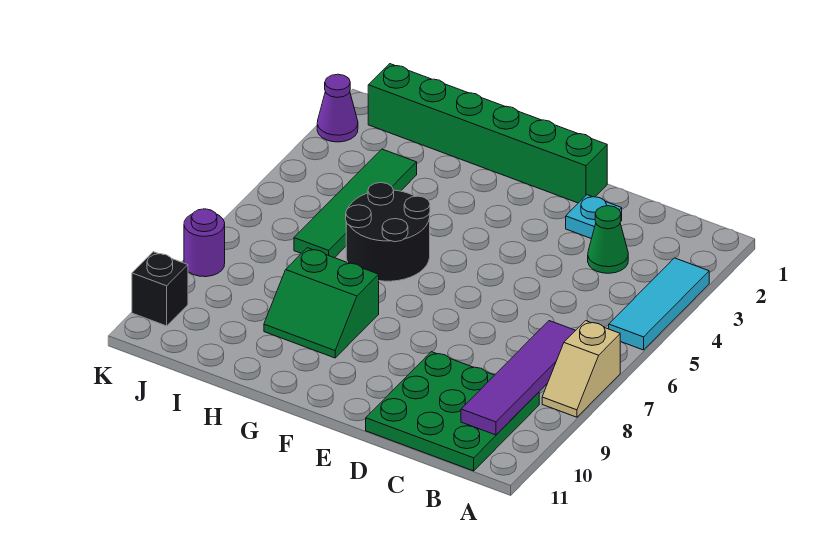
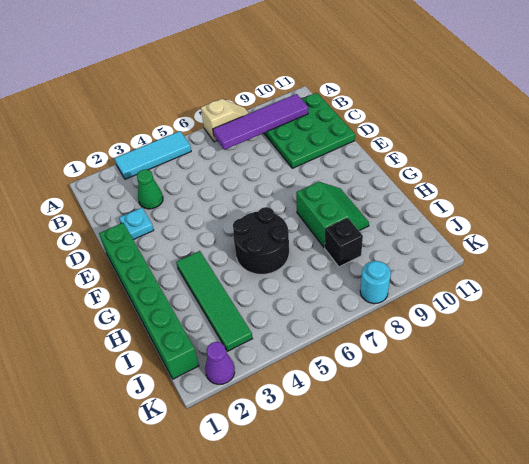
green tile I3:I6 level 1 -> green tile G3:J3 level 1
purple round brick K8 level 1 -> cyan round brick K8 level 1
black brick K10 level 1 -> black brick I8 level 1

